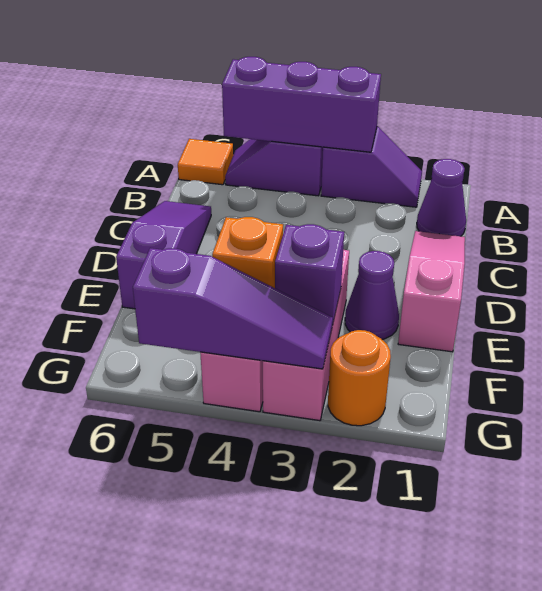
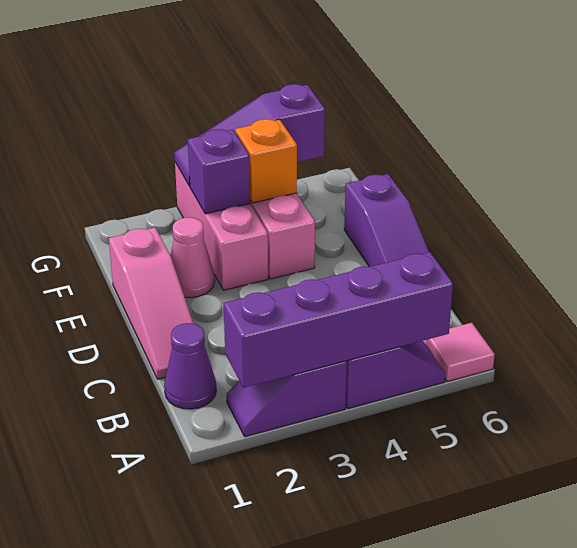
purple brick A3:A5 level 2 -> purple brick A2:A5 level 2
orange tile A6 level 1 -> pink tile A6 level 1
purple cone E2 level 1 -> pink cone E2 level 1
orange round brick G2 level 1 -> none

